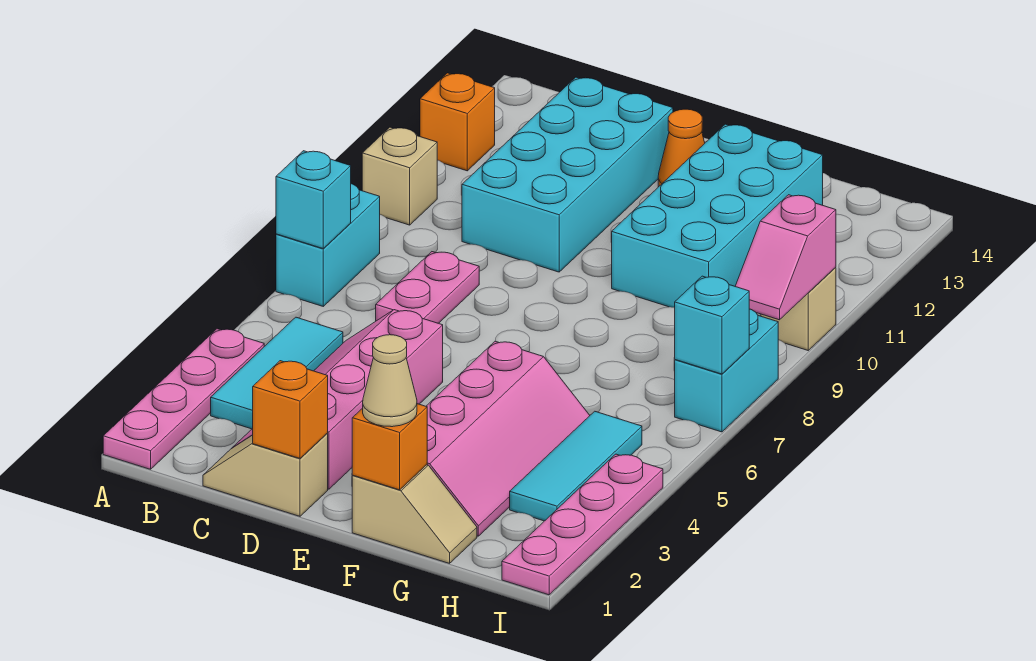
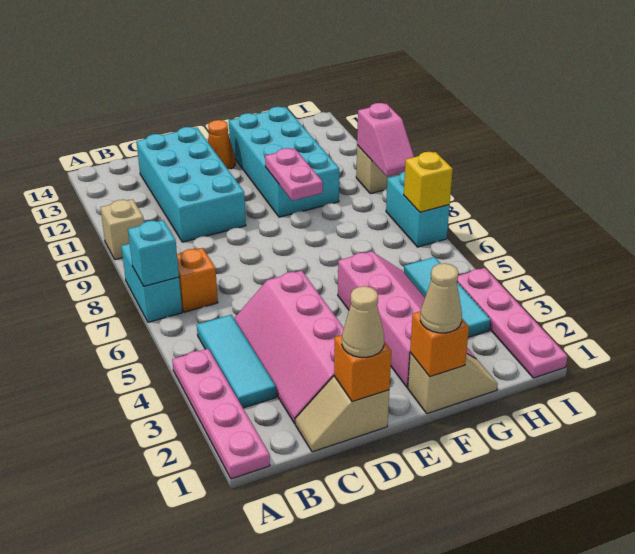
orange brick A12 level 1 -> orange brick B7 level 1
pink plate C7:C8 level 1 -> pink plate F9:F10 level 2
none -> tan cone D1 level 3
cyan brick I7 level 2 -> yellow brick I7 level 2

